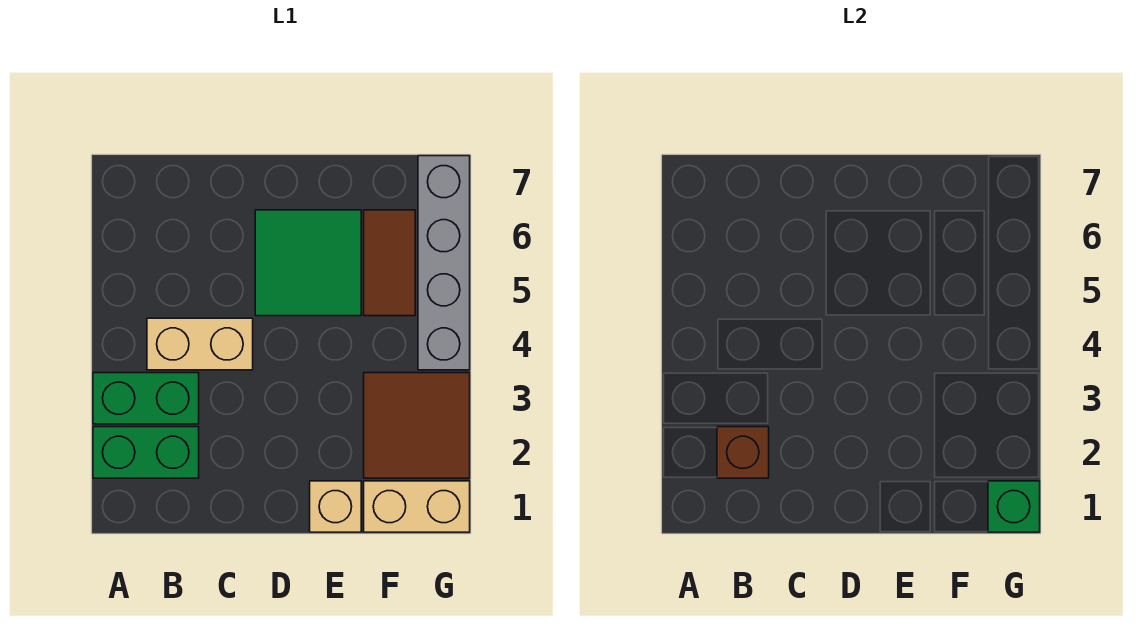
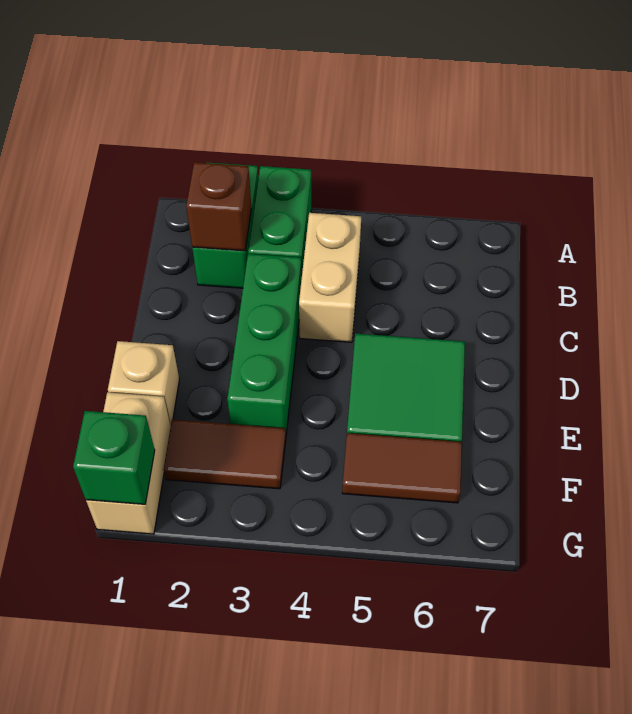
none -> green brick C3:E3 level 1
brown tile F2:G3 level 1 -> brown tile F2:F3 level 1
grey brick G4:G7 level 1 -> none

